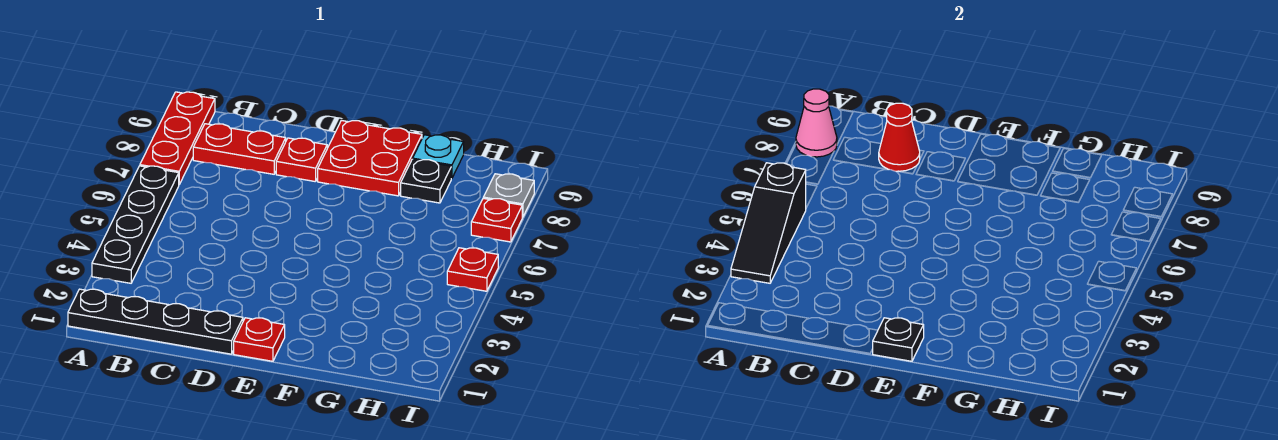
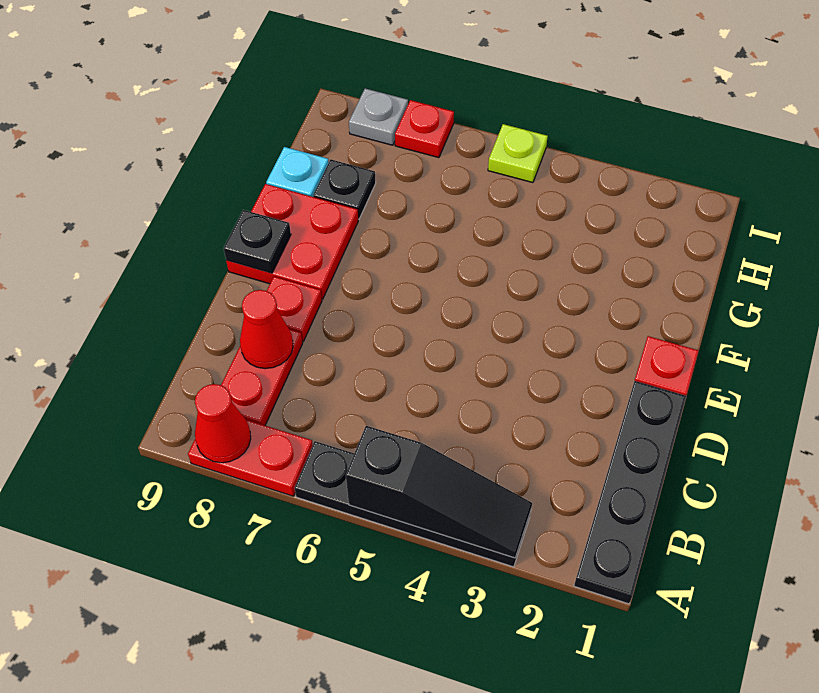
red plate A7:A9 level 1 -> red plate A7:A8 level 1
pink cone A8 level 2 -> red cone A8 level 2
black plate E1 level 2 -> black plate E9 level 2
red plate I5 level 1 -> lime plate I5 level 1

